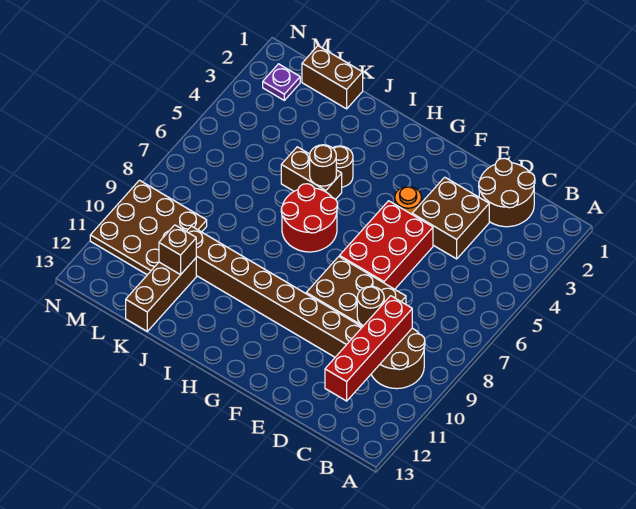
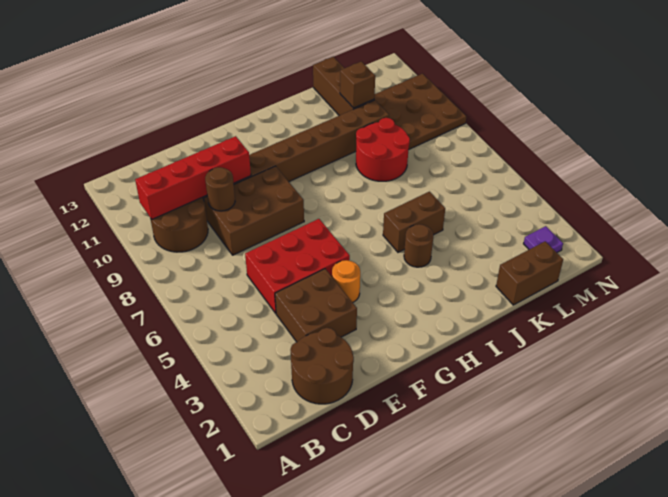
red brick C9:C12 level 2 -> red brick B10:E10 level 2
red brick E5:F7 level 1 -> red brick D5:F6 level 1
red round brick H6:I7 level 1 -> red round brick J8:K9 level 1
brown round brick I5 level 2 -> none

